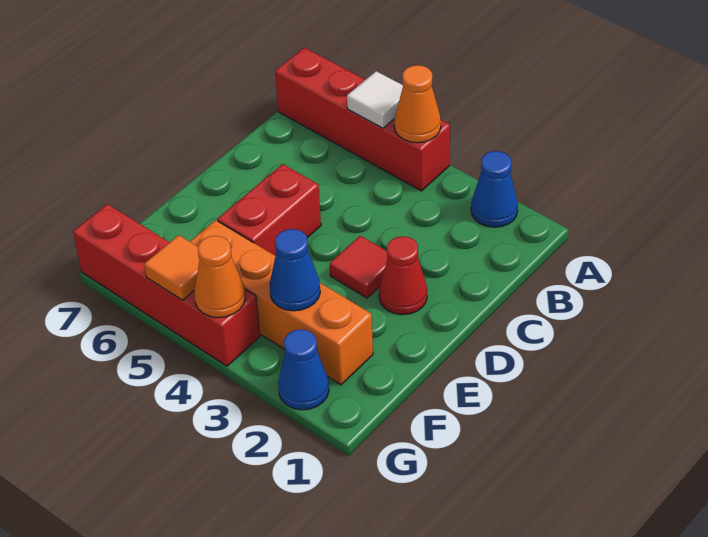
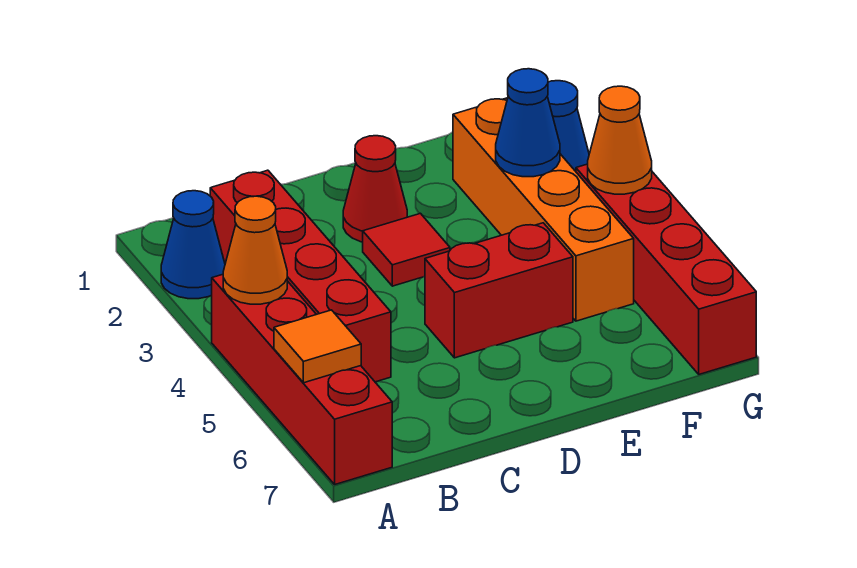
white tile A5 level 2 -> none
none -> red brick B2:B5 level 1
orange tile G5 level 2 -> orange tile A6 level 2

